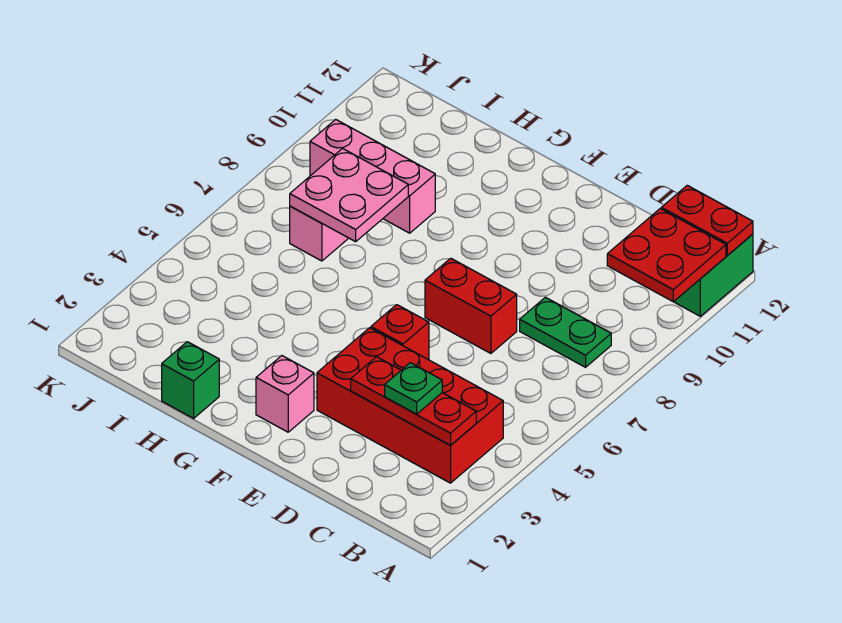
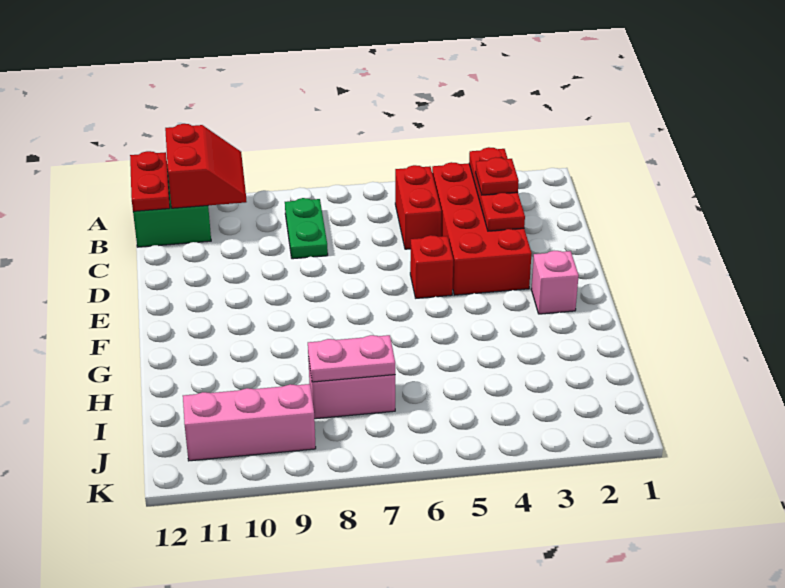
red plate A10:B11 level 2 -> red slope A10:B11 level 2 top 11
green plate C3 level 3 -> red plate C3 level 3
red brick D7:E7 level 1 -> red brick B5:C5 level 1
green brick H1 level 1 -> none
pink plate H7:I8 level 2 -> pink plate I7:I8 level 2
pink brick H9:J9 level 1 -> pink brick J9:J11 level 1

